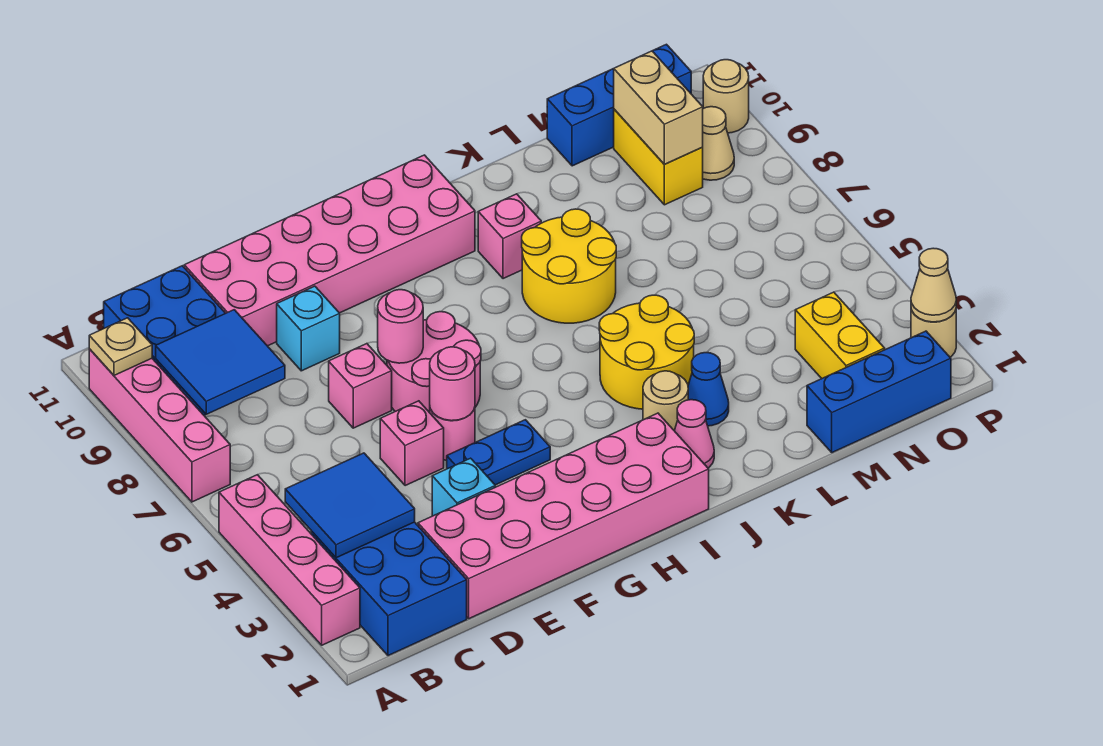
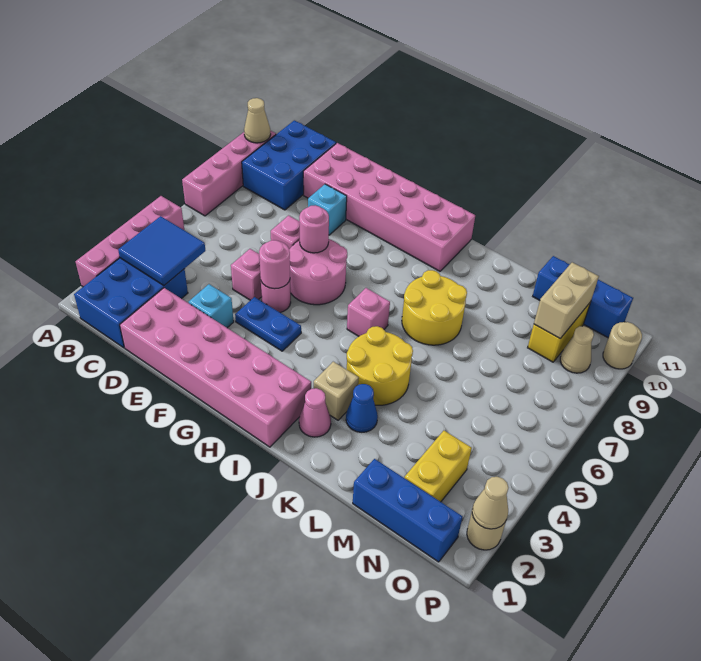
tan plate A10 level 2 -> tan cone A10 level 2
blue tile B8:C9 level 2 -> none
tan round brick J3 level 1 -> tan brick J3 level 1
pink brick J9 level 1 -> pink brick I6 level 1

